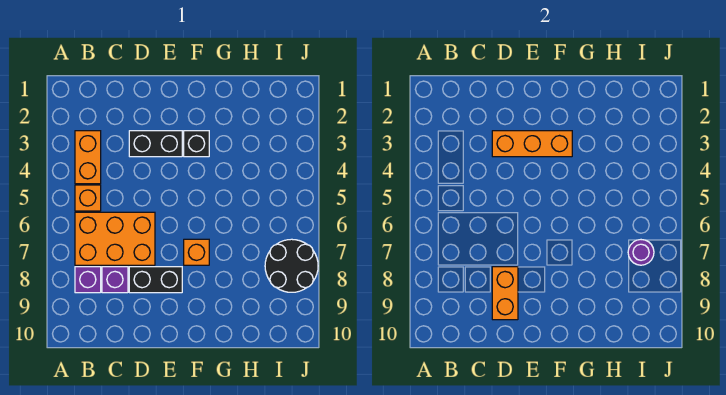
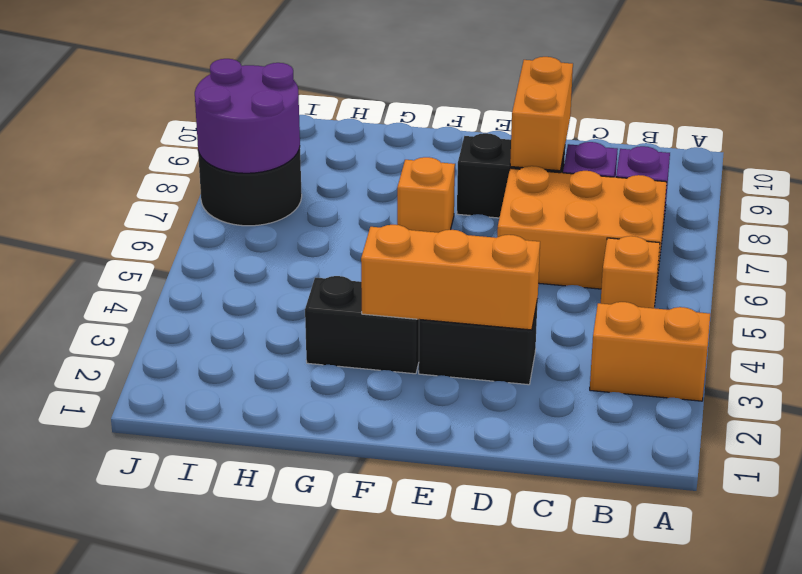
orange brick B3:B4 level 1 -> orange brick A3:B3 level 1
black brick F3 level 1 -> black brick F3:G3 level 1
purple round brick I7 level 2 -> purple round brick I7:J8 level 2

